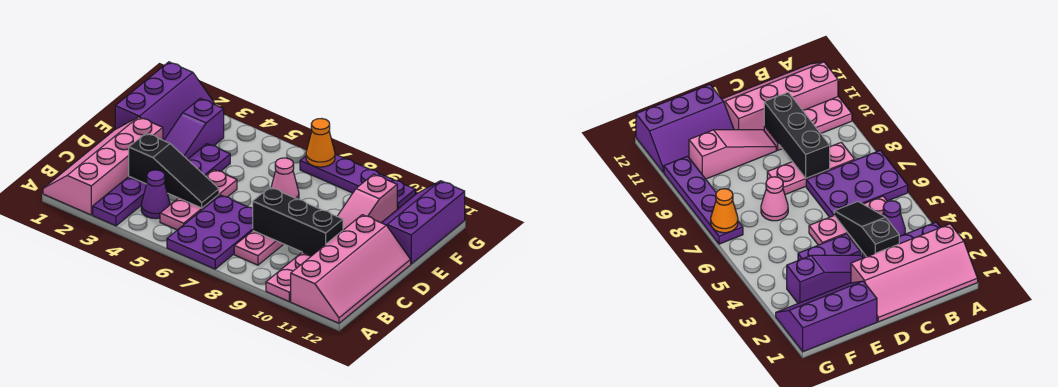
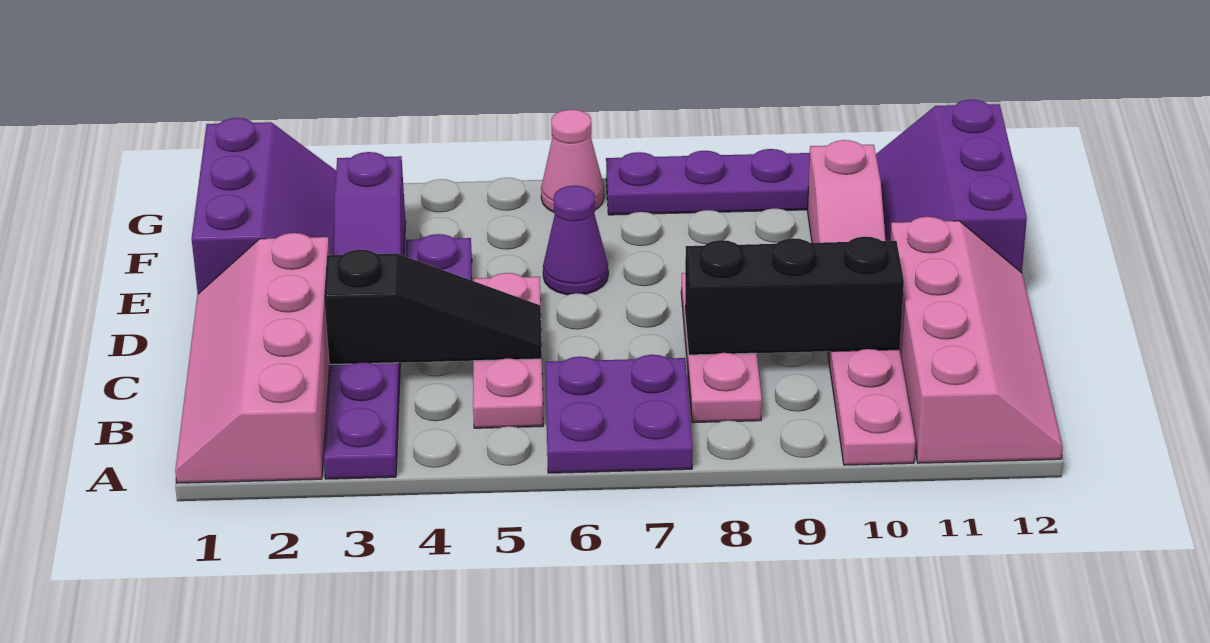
purple plate A6:C7 level 1 -> purple plate A6:B7 level 1
purple cone B4 level 1 -> purple cone E6 level 1
pink cone E7 level 1 -> pink cone G6 level 1
orange cone G7 level 2 -> none

